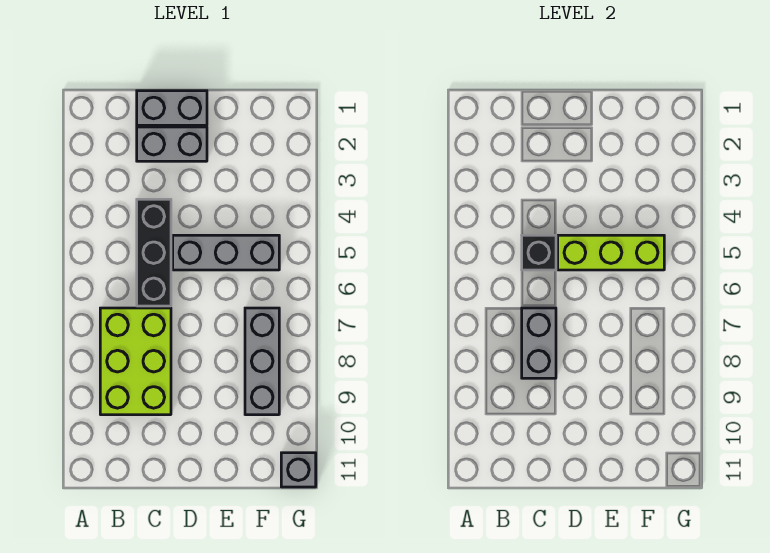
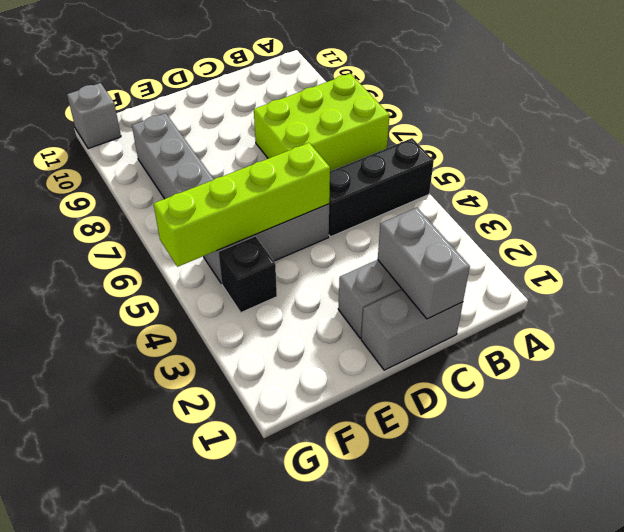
lime brick B7:C9 level 1 -> lime brick A7:C8 level 1
black brick C4:C6 level 1 -> black brick A5:C5 level 1
black brick C5 level 2 -> black brick F4 level 1
grey brick C7:C8 level 2 -> grey brick C1:C2 level 2
lime brick D5:F5 level 2 -> lime brick D5:G5 level 2

